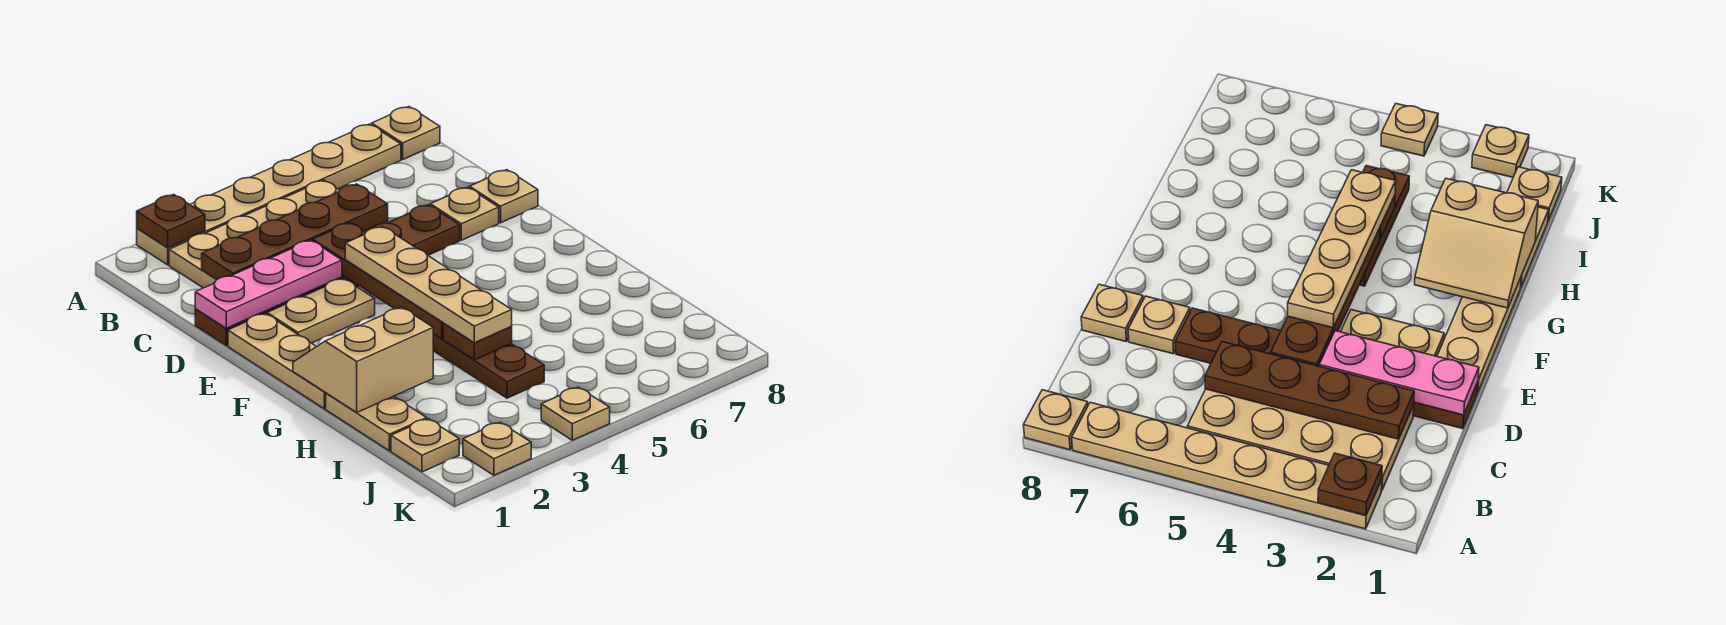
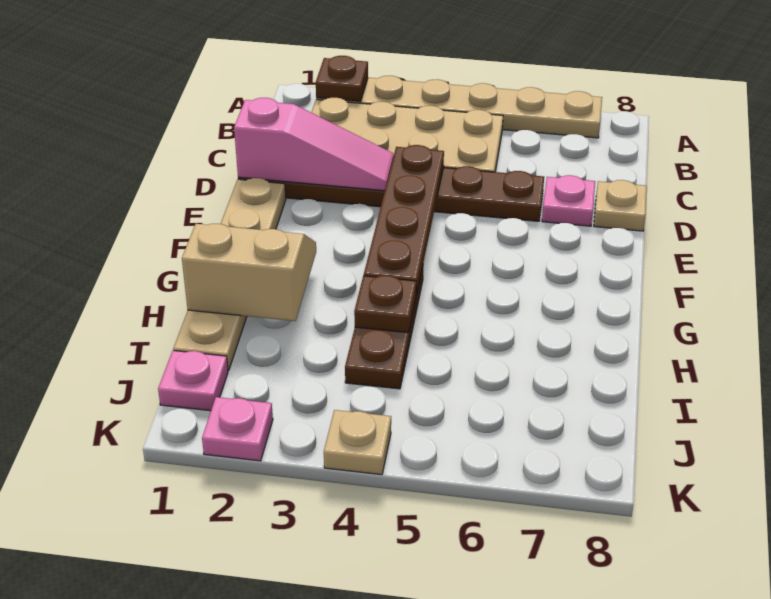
tan plate A8 level 1 -> none
brown plate C2:C5 level 2 -> none
pink plate D1:D3 level 2 -> pink slope D1:D3 level 2 top 1
tan plate D7 level 1 -> pink plate D7 level 1
tan plate E2:E3 level 1 -> none
tan plate E4:H4 level 3 -> none
tan plate J1 level 1 -> pink plate J1 level 1
tan plate K2 level 1 -> pink plate K2 level 1

